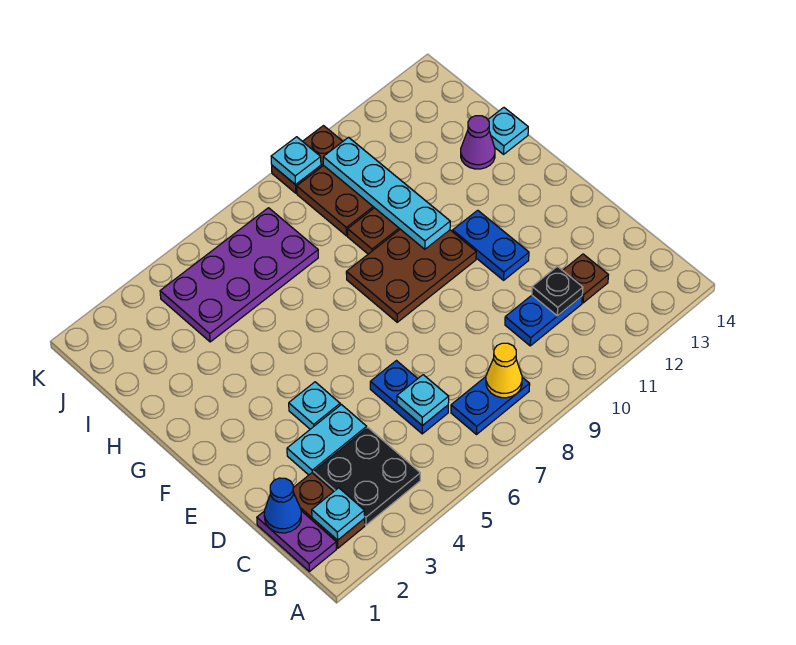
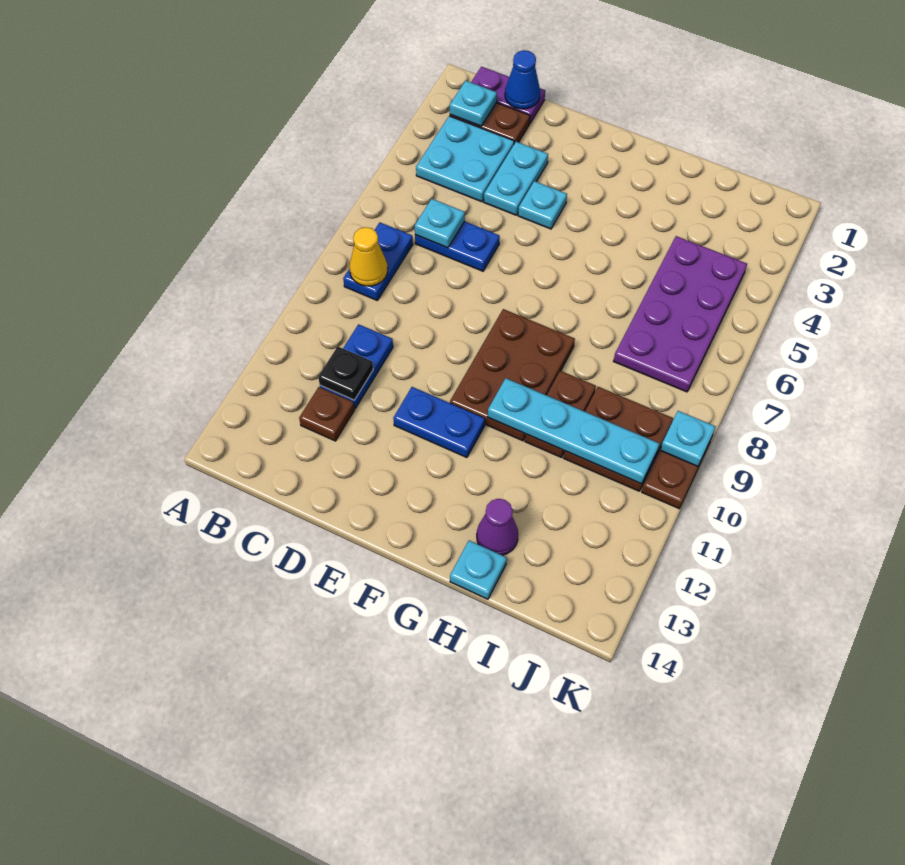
black plate B3:C4 level 1 -> cyan plate B3:C4 level 1

